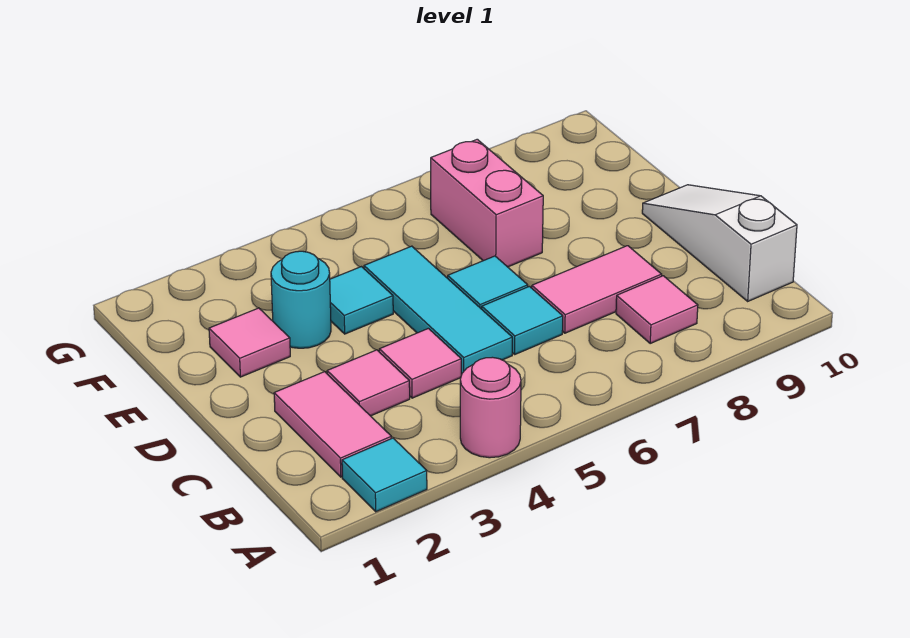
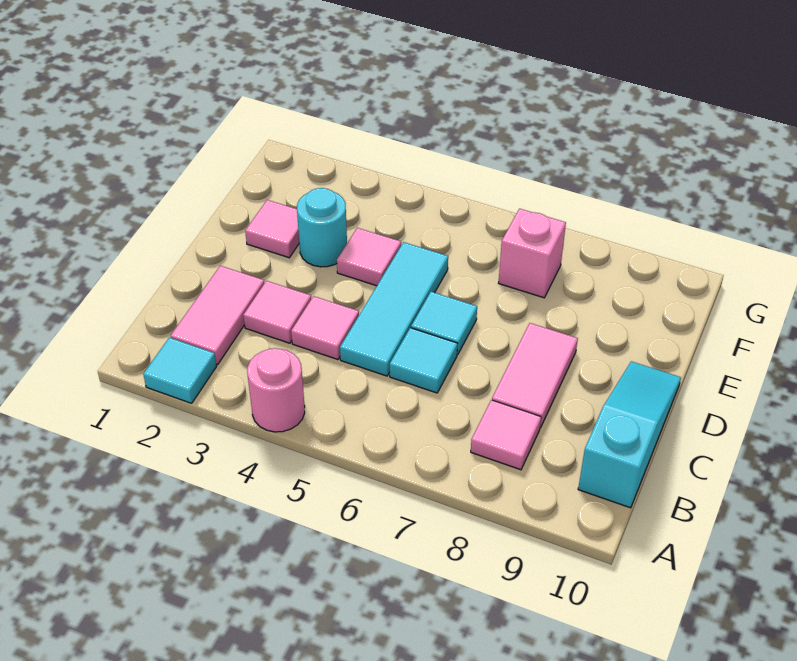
white slope B10:D10 level 1 top B -> cyan slope B10:D10 level 1 top B
pink tile C7:C8 level 1 -> pink tile C8:D8 level 1
cyan tile E4 level 1 -> pink tile E4 level 1
pink brick E7:F7 level 1 -> pink brick F7 level 1

